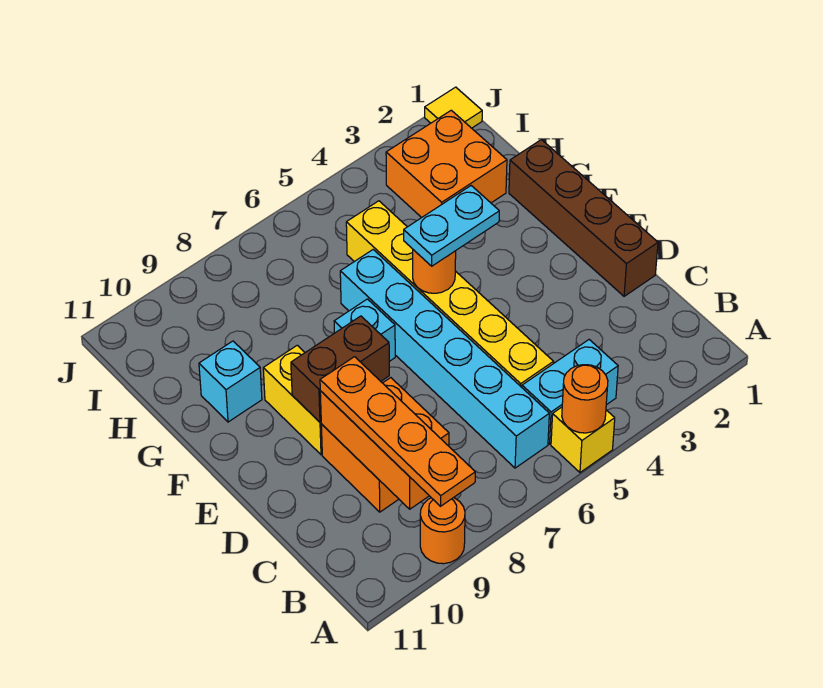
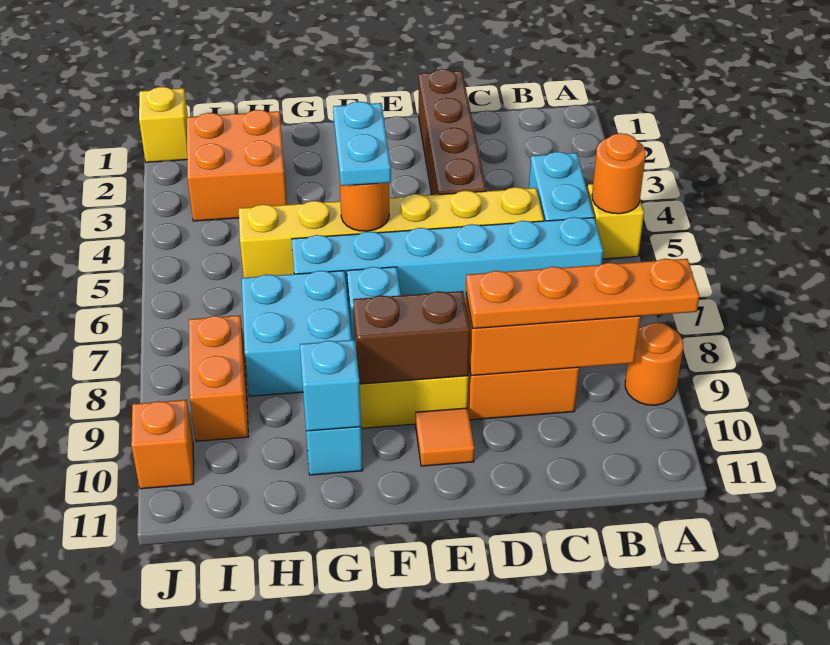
brown brick D1:G1 level 1 -> brown brick D1:D4 level 1
brown brick E8:E9 level 2 -> brown brick E9:F9 level 2
none -> orange tile E10 level 1
none -> cyan brick G7:H8 level 1
none -> cyan brick G10 level 2
none -> orange brick I8:I9 level 1
yellow tile J1 level 1 -> yellow brick J1 level 1
none -> orange brick J10 level 1

